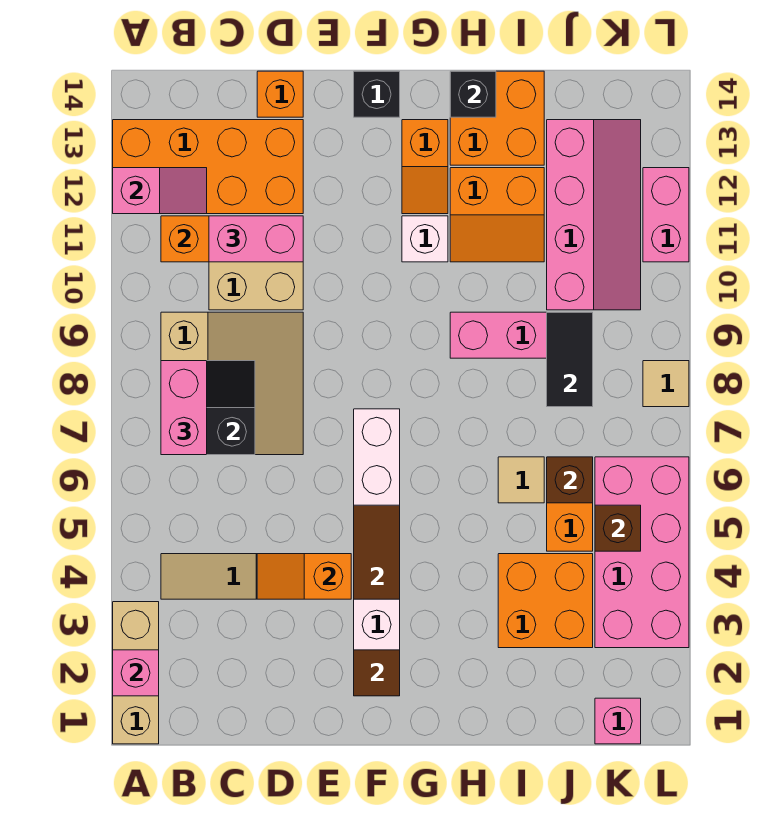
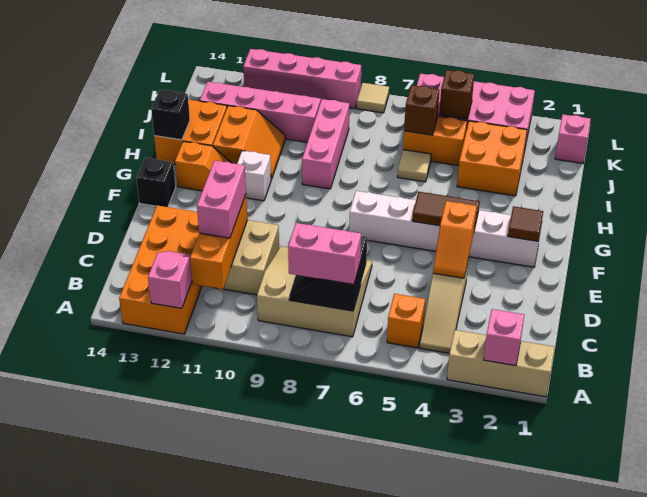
orange brick D14 level 1 -> orange brick B5 level 1
black tile J8:J9 level 2 -> none
pink brick L11:L12 level 1 -> pink brick L9:L12 level 1

